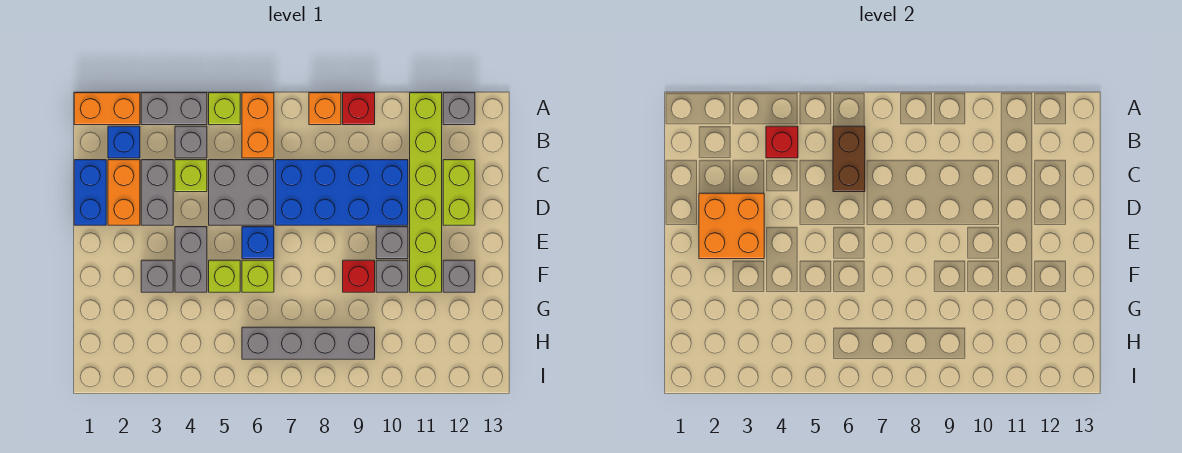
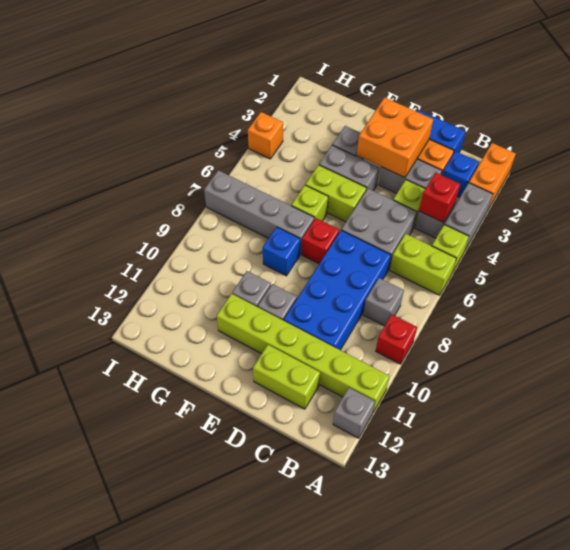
orange brick A6:B6 level 1 -> lime brick A6:B6 level 1
orange brick A8 level 1 -> orange brick I4 level 1
brown brick B6:C6 level 2 -> none
blue brick E6 level 1 -> blue brick F8 level 1
lime brick F5 level 1 -> lime brick E5:F5 level 1
red brick F9 level 1 -> red brick E7 level 1
grey brick F12 level 1 -> grey brick B8 level 1
grey brick H6:H9 level 1 -> grey brick F7:I7 level 1

